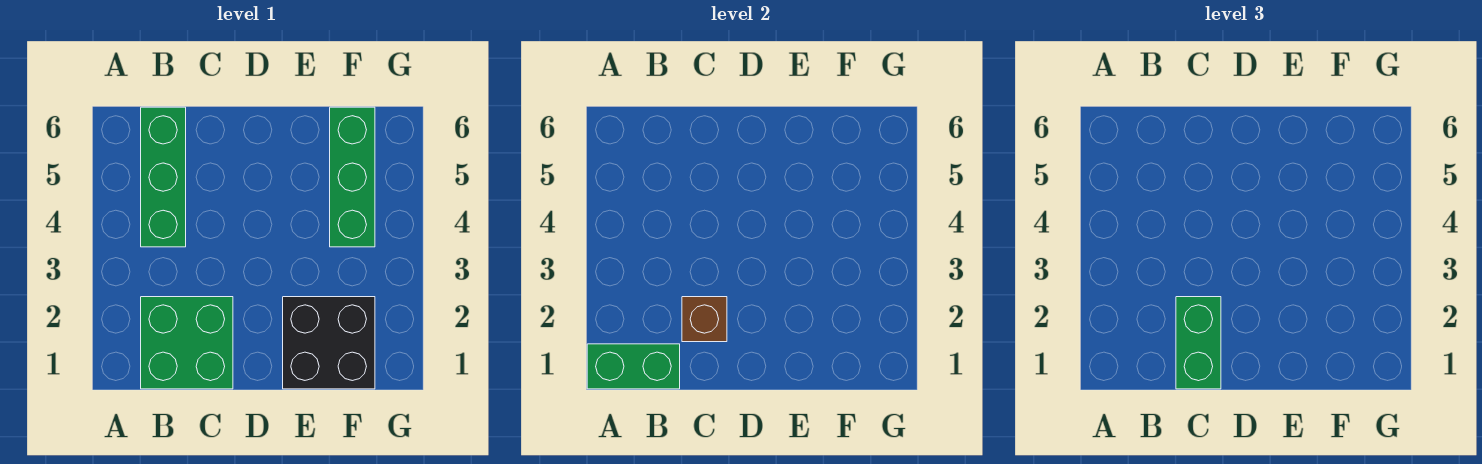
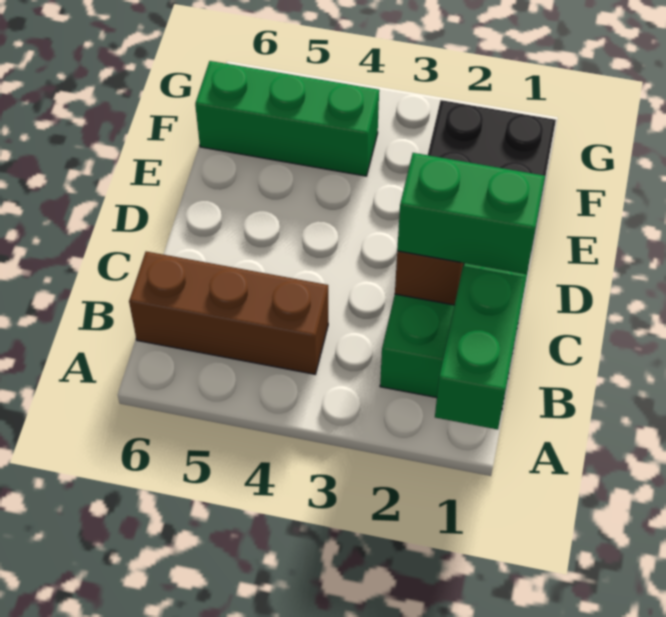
green brick B4:B6 level 1 -> brown brick B4:B6 level 1

